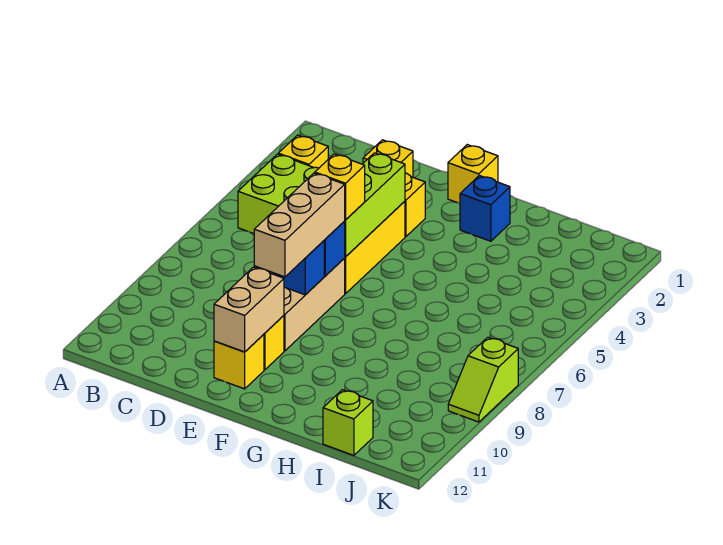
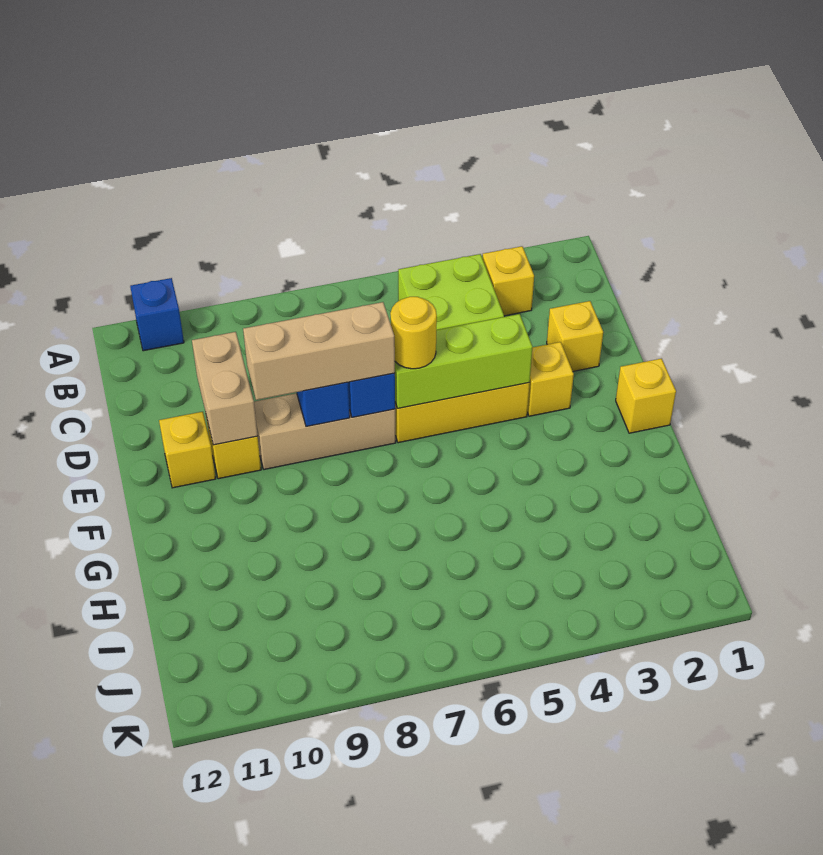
yellow brick E6 level 3 -> yellow round brick E6 level 3
tan brick E10:E11 level 2 -> tan brick D10:E10 level 2
blue brick G2 level 1 -> blue brick A11 level 1
lime brick I12 level 1 -> none
lime slope K8:K9 level 1 top 8 -> none

